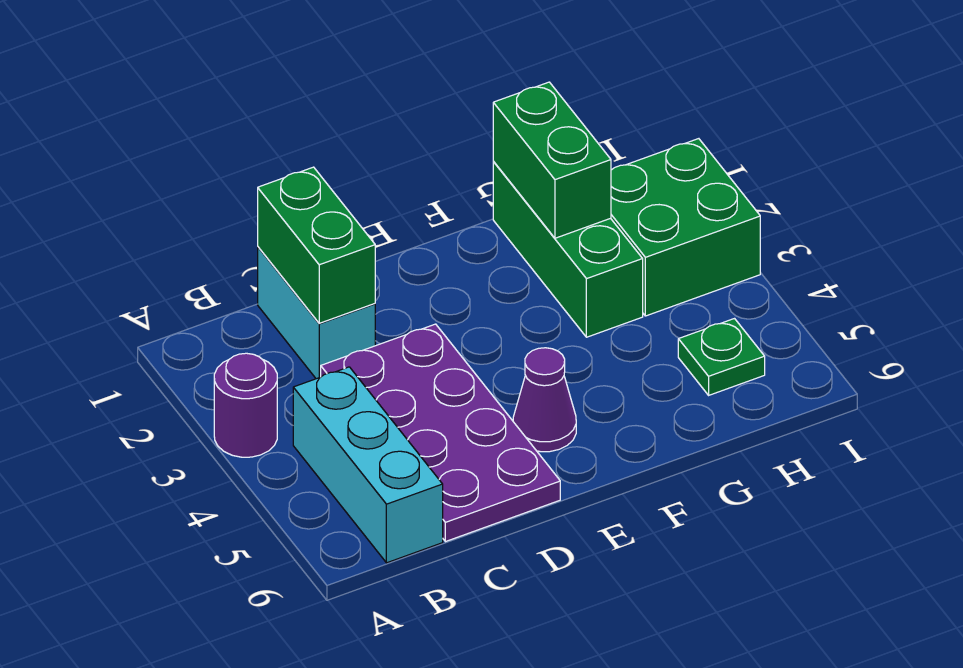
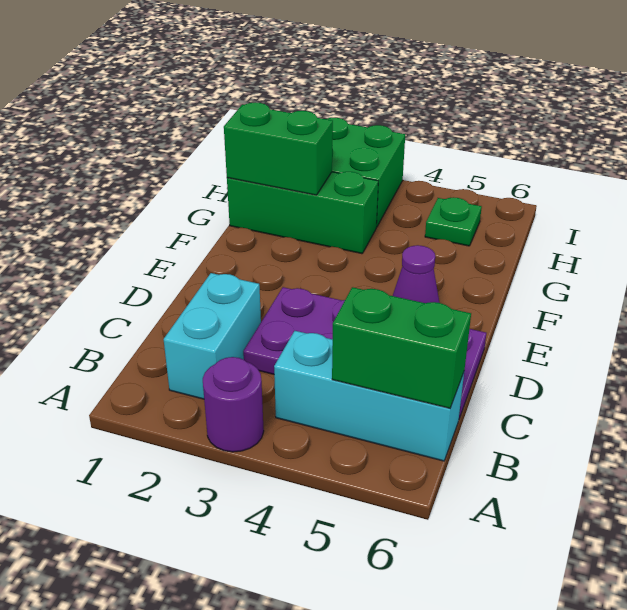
cyan brick C1:C2 level 1 -> cyan brick B2:C2 level 1
green brick C1:C2 level 2 -> green brick B5:B6 level 2

